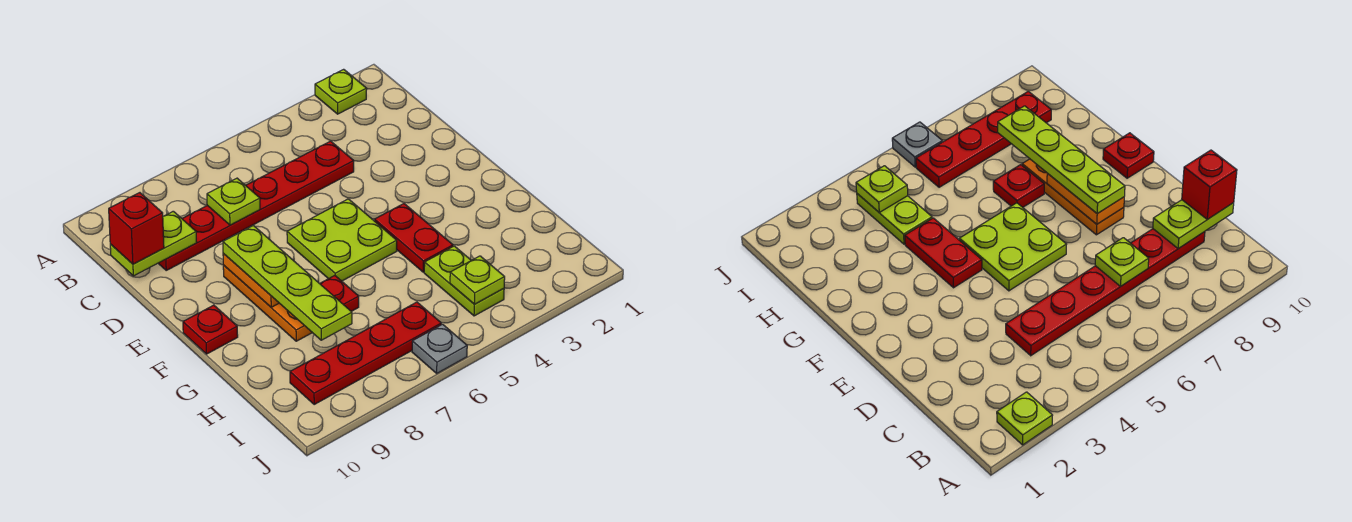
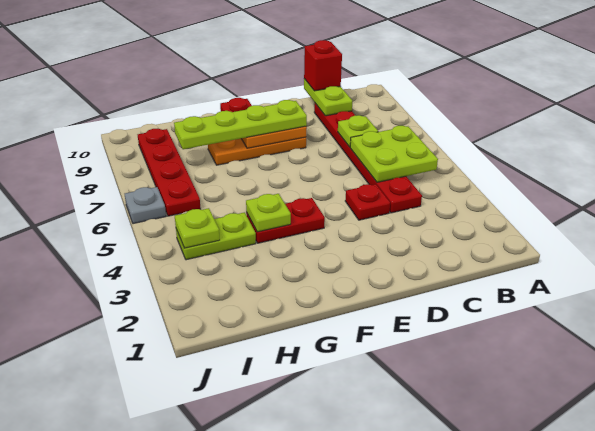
lime plate A2 level 1 -> lime plate G4 level 2
lime plate E5:F6 level 1 -> lime plate B5:C6 level 2
red plate G7 level 1 -> red plate D4 level 1

